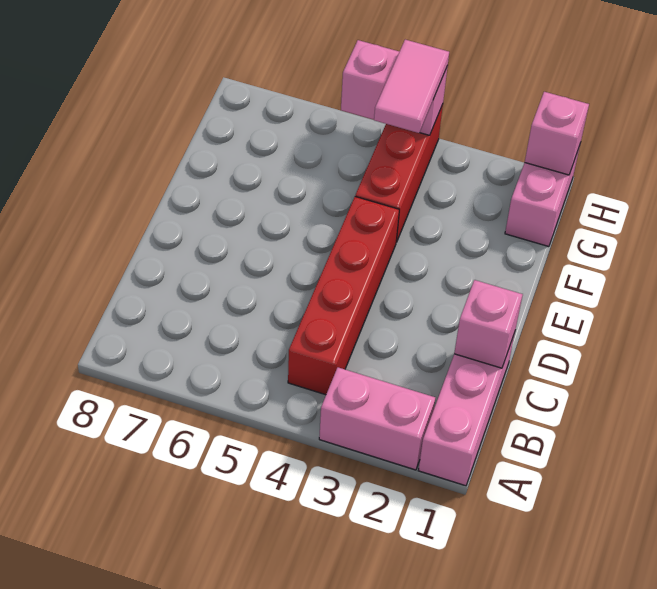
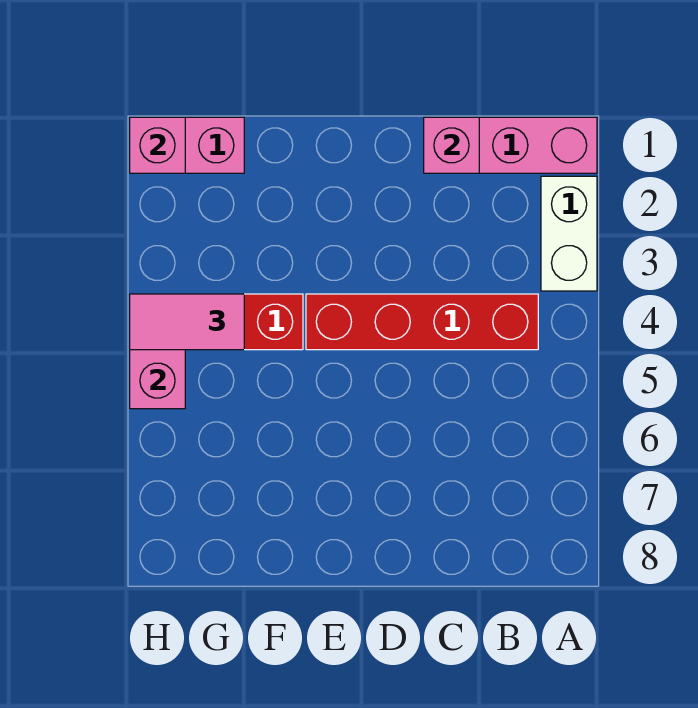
pink brick A2:A3 level 1 -> white brick A2:A3 level 1

